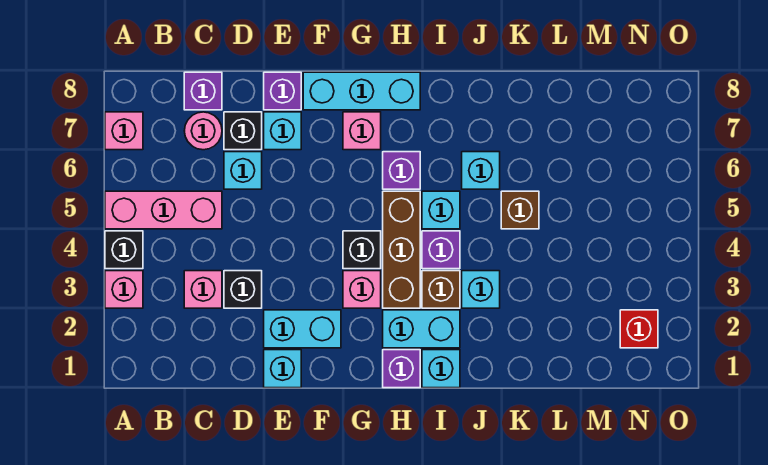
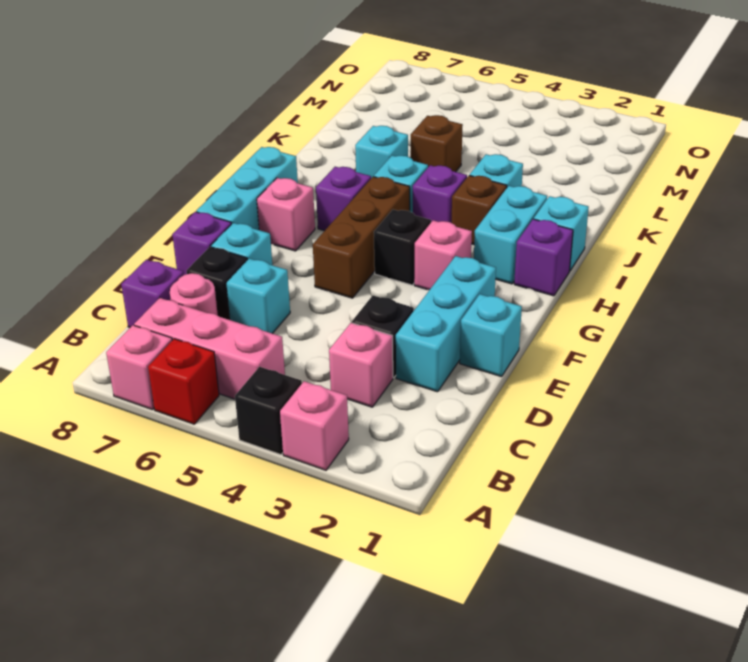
pink brick A5:C5 level 1 -> pink brick B5:B7 level 1
cyan brick E2:F2 level 1 -> cyan brick D2:F2 level 1
brown brick H3:H5 level 1 -> brown brick F5:H5 level 1
red brick N2 level 1 -> red brick A6 level 1

